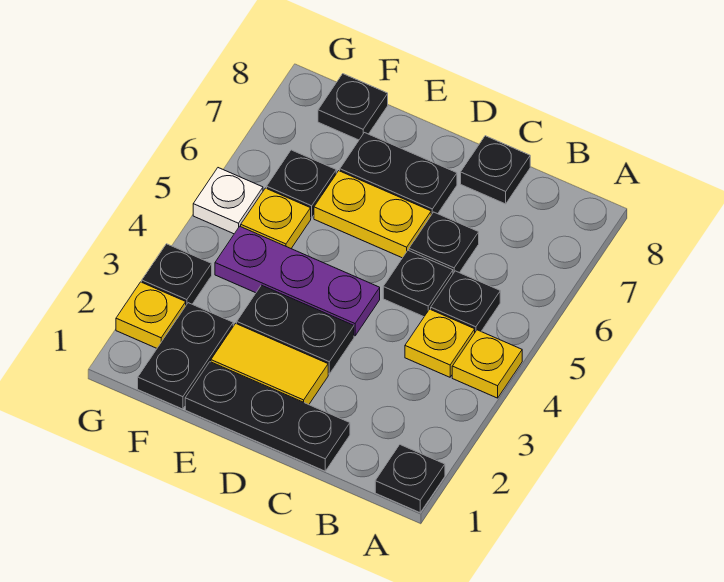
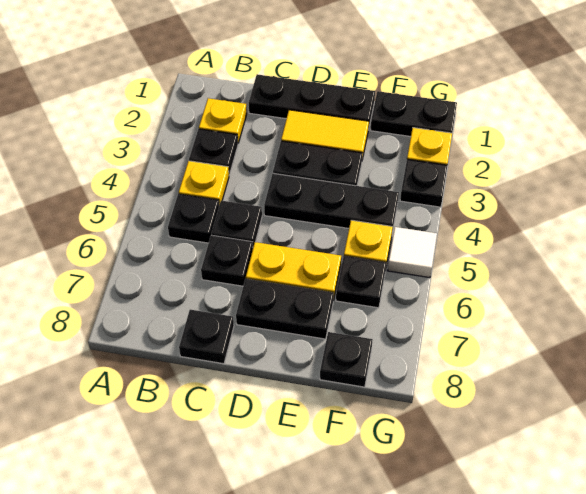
black plate A1 level 1 -> black plate B3 level 1
yellow plate A4 level 1 -> yellow plate B2 level 1
purple plate D4:F4 level 1 -> black plate D4:F4 level 1
black plate F1:F2 level 1 -> black plate F1:G1 level 1
white plate G5 level 1 -> white tile G5 level 1

